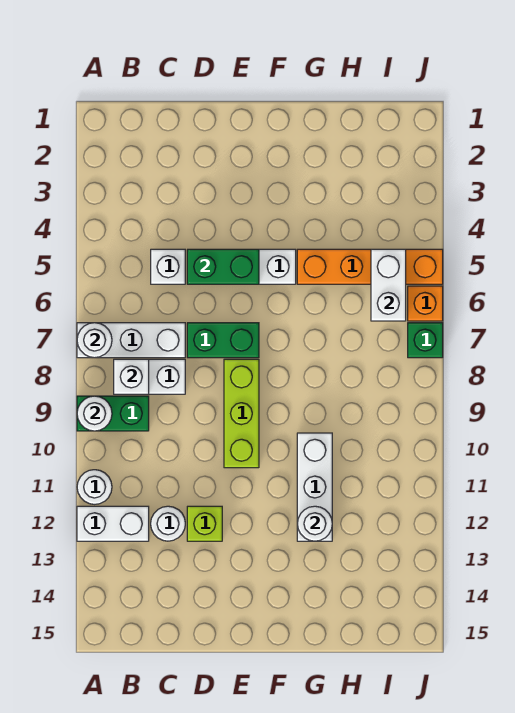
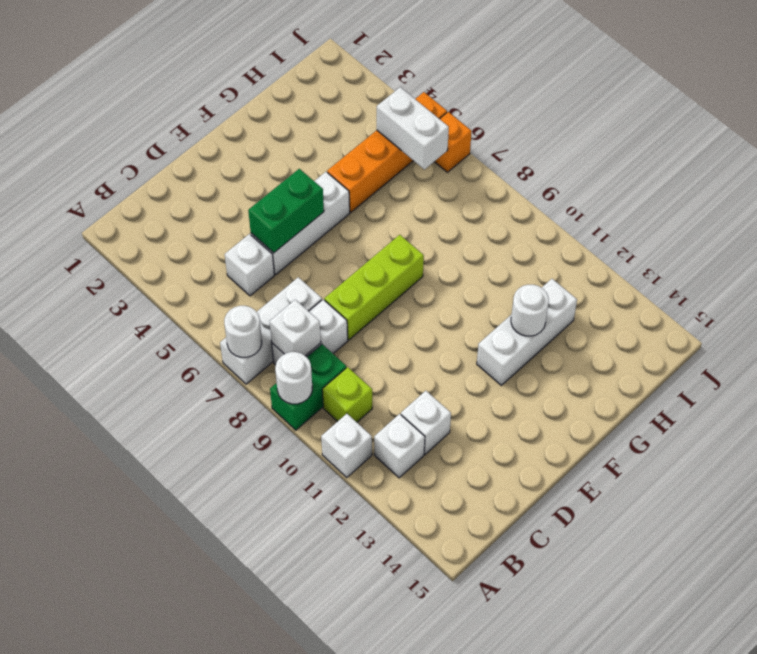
white round brick A11 level 1 -> white brick A11 level 1
white brick A12:B12 level 1 -> white brick B12 level 1
white round brick C12 level 1 -> white brick C12 level 1
green brick D7:E7 level 1 -> none
lime brick D12 level 1 -> lime brick B10 level 1
lime brick E8:E10 level 1 -> lime brick D8:F8 level 1
white brick G10:G12 level 1 -> white brick F12:H12 level 1
green brick J7 level 1 -> none

